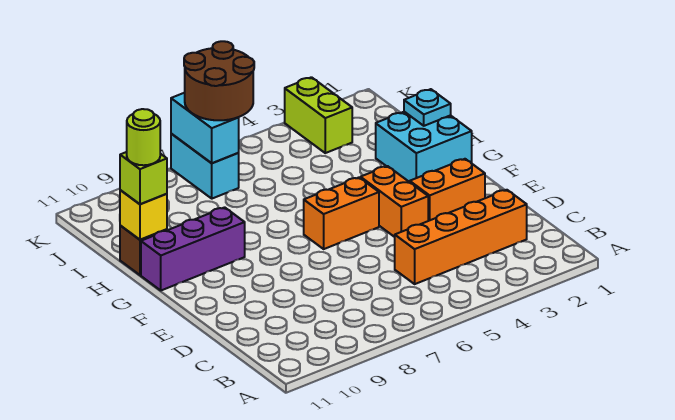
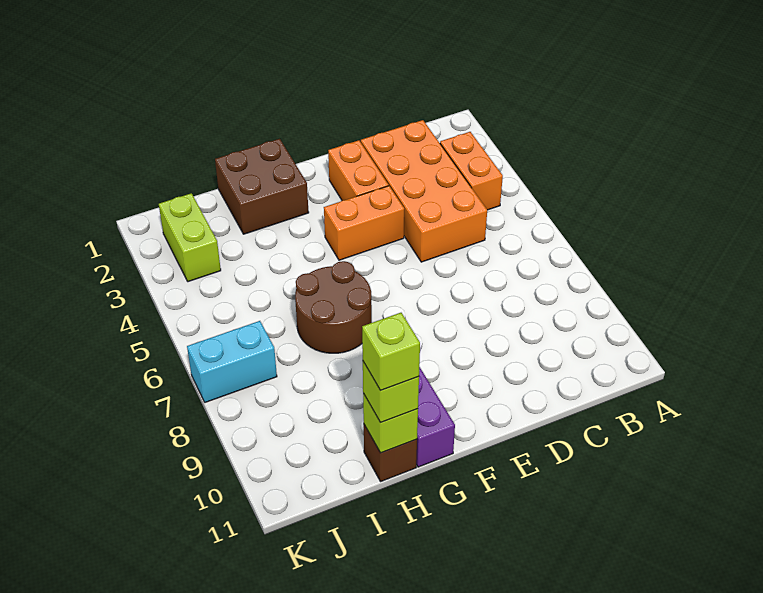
orange brick C2:C5 level 1 -> orange brick C2:D5 level 1
orange brick F5:F6 level 1 -> orange brick B3:B4 level 1
cyan brick G1:H2 level 1 -> brown brick G1:H2 level 1
cyan plate H1 level 2 -> none
yellow brick H11 level 2 -> lime brick H11 level 2
lime round brick H11 level 4 -> lime brick H11 level 4
lime brick J3:K3 level 1 -> lime brick J2:J3 level 1
brown round brick J6:K7 level 3 -> brown round brick G6:H7 level 1
cyan brick J7:K7 level 2 -> none

